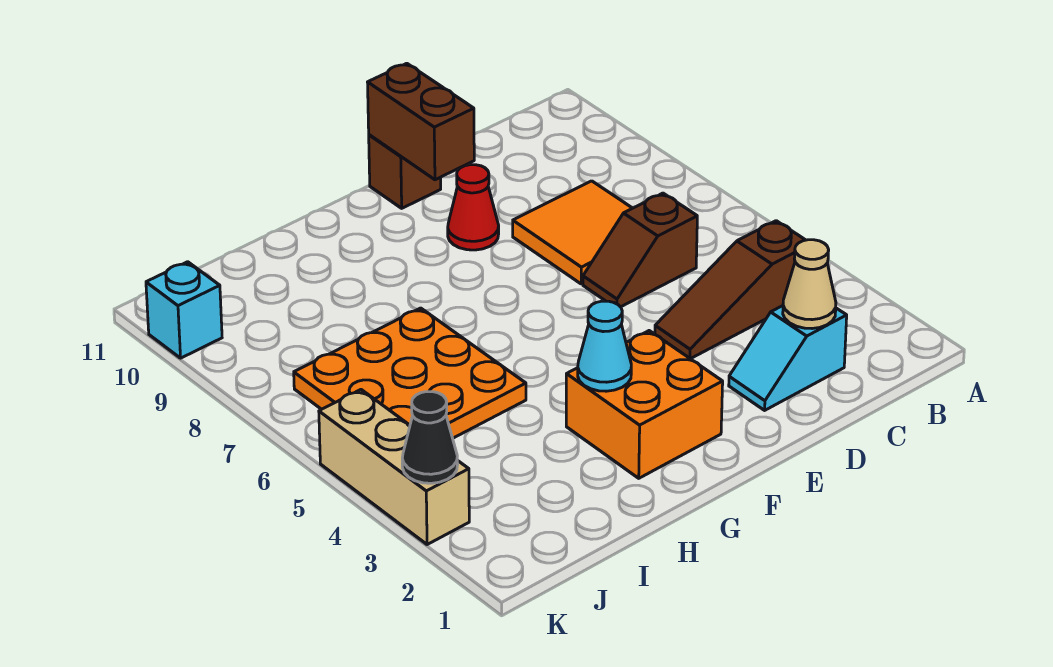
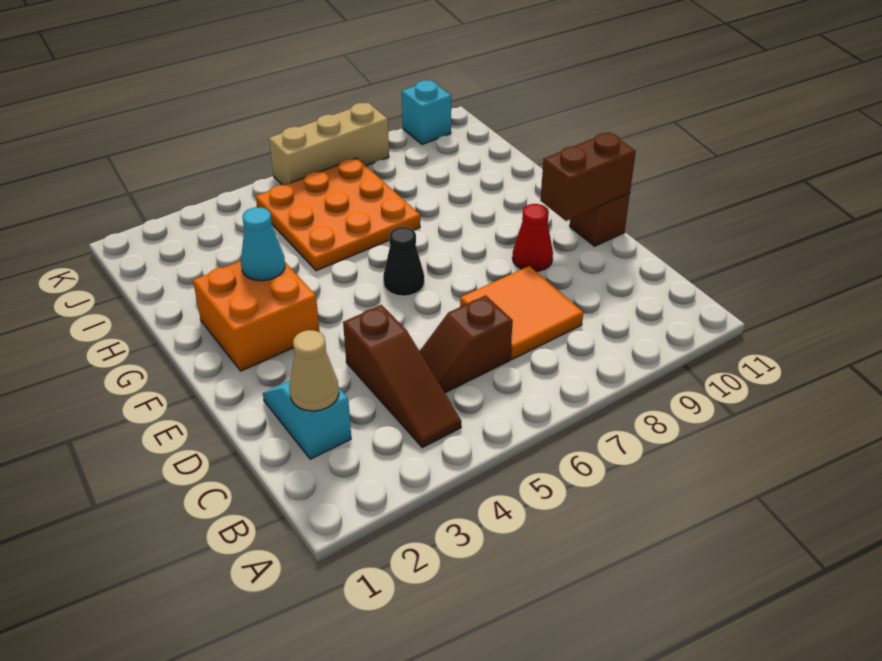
brown slope B4:D4 level 1 top B -> brown slope B4:D4 level 1 top D
brown slope C6:D6 level 1 top C -> brown slope C5:C6 level 1 top 6
tan brick K3:K5 level 1 -> tan brick K6:K8 level 1
black cone K3 level 2 -> black cone F6 level 1

